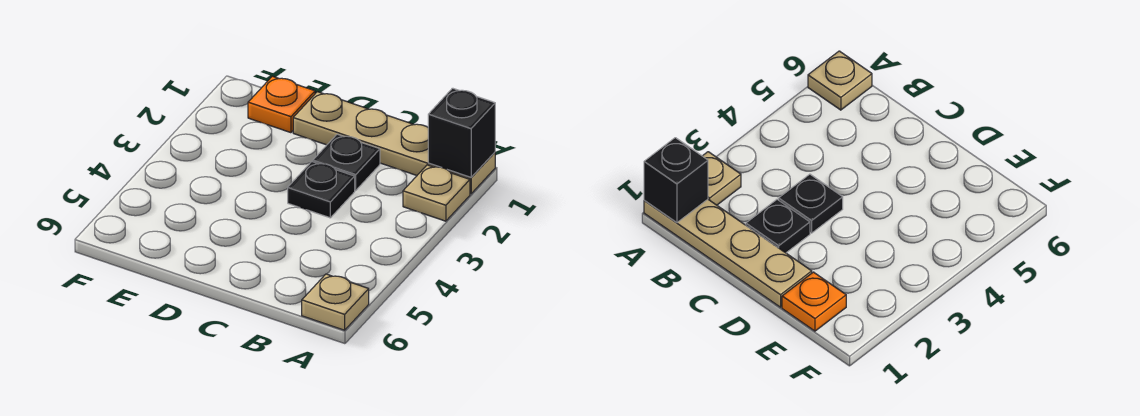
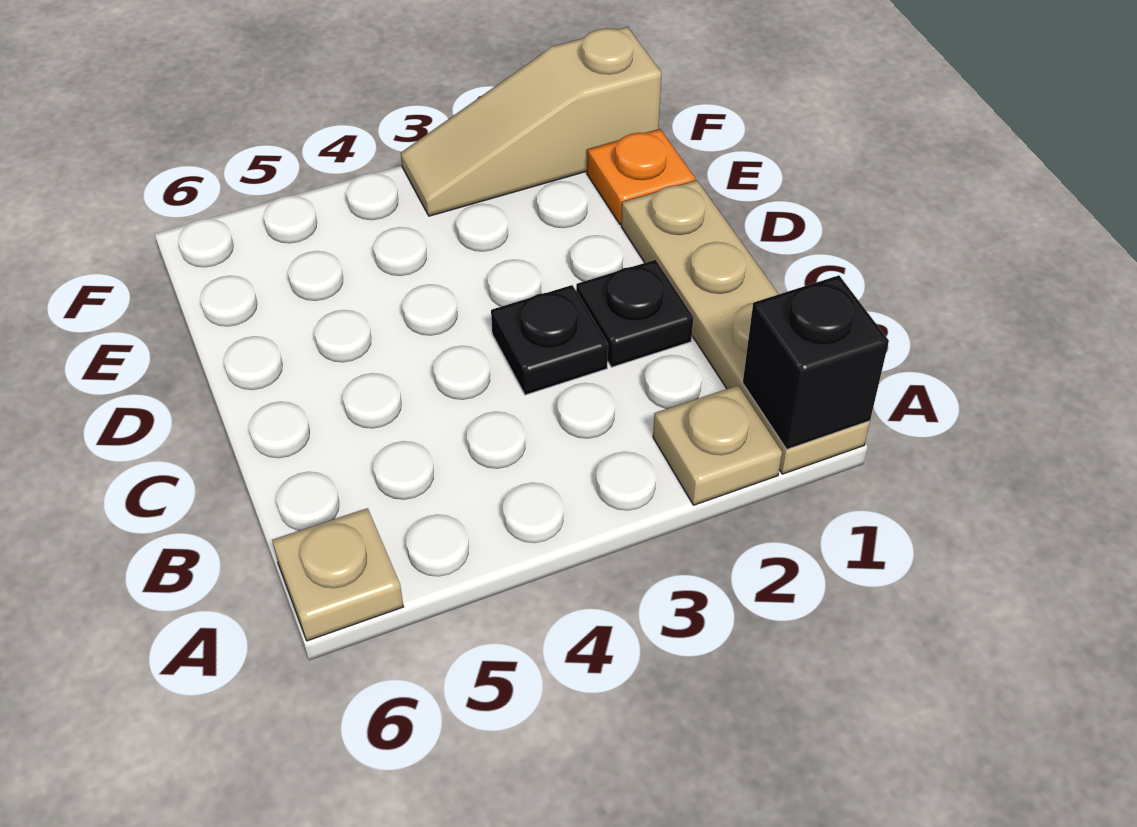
none -> tan slope F1:F3 level 1 top 1

